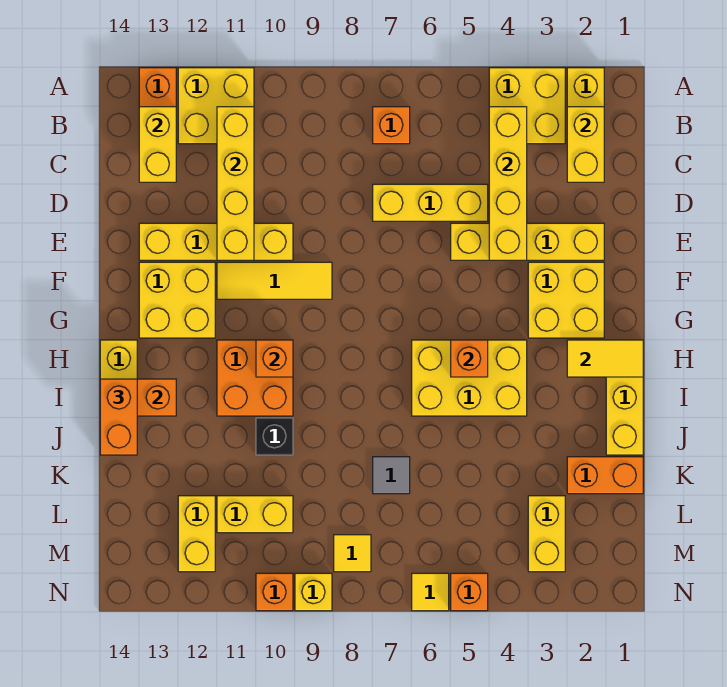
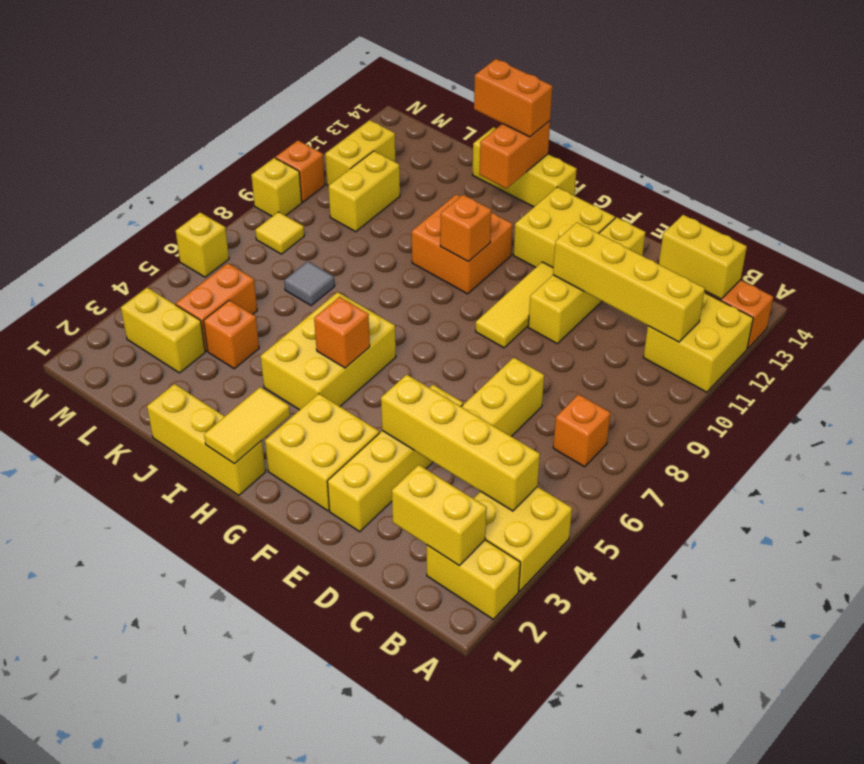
black brick J10 level 1 -> none
orange brick K1:K2 level 1 -> orange brick L4:L5 level 1
yellow brick L12:M12 level 1 -> yellow brick M11:M12 level 1
orange brick N5 level 1 -> orange brick K4 level 1
yellow tile N6 level 1 -> yellow brick N6 level 1

